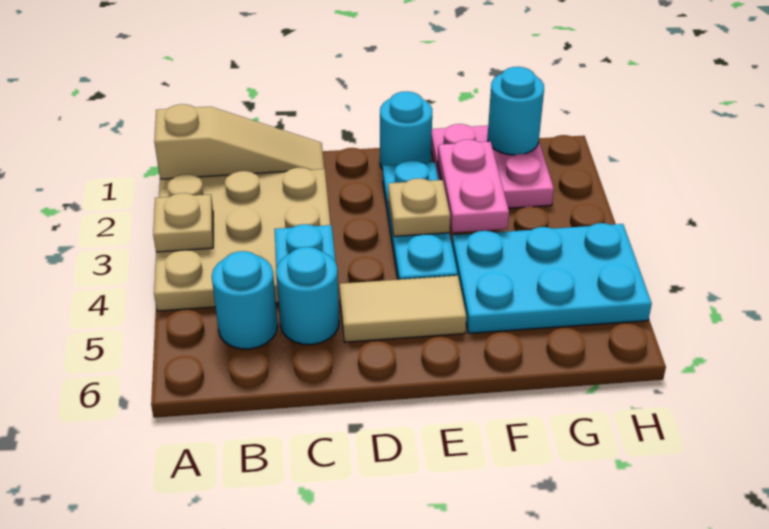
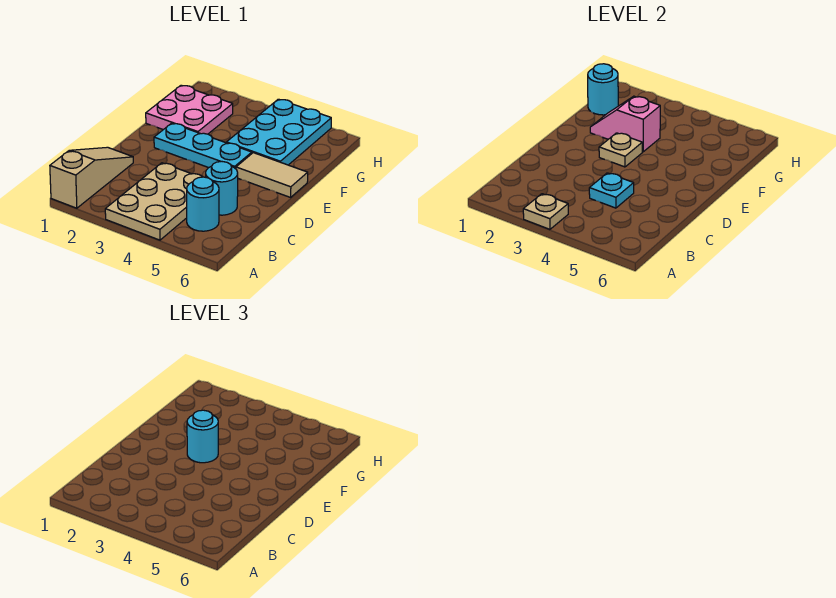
tan plate A2:C4 level 1 -> tan plate A3:C4 level 1
tan tile D5:E5 level 1 -> tan tile E5:E6 level 1
cyan round brick E1 level 1 -> cyan round brick E3 level 3
pink plate F2:F3 level 2 -> pink slope F2:F3 level 2 top 3

